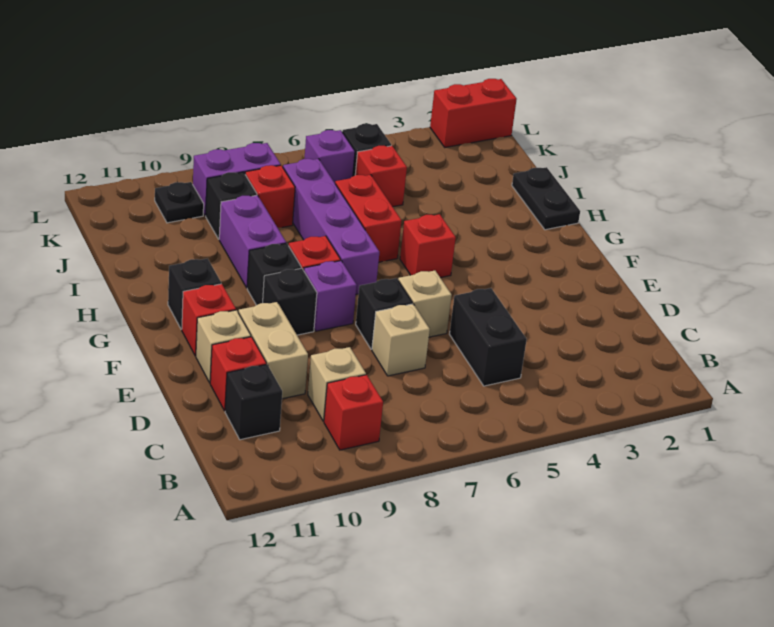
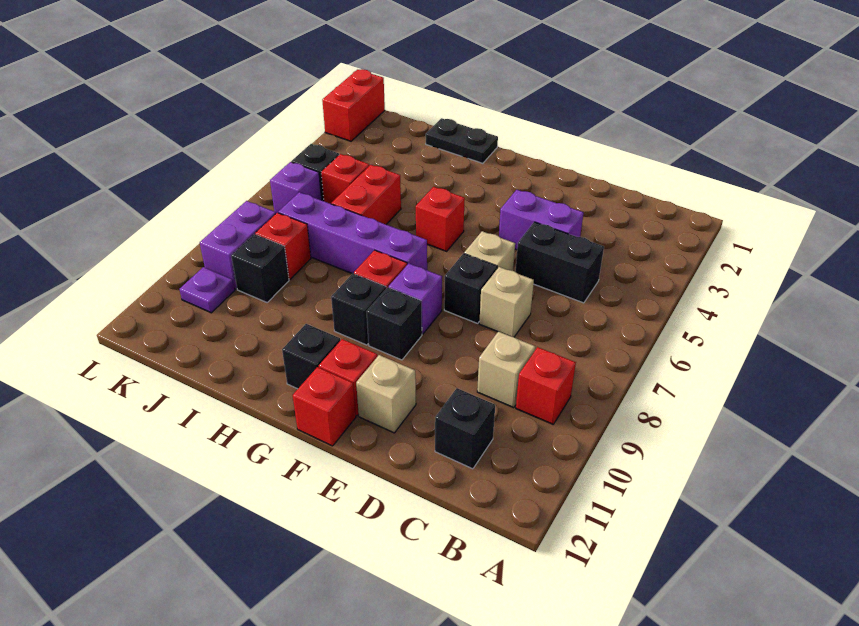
tan brick D10:E10 level 1 -> none
red brick D11 level 1 -> red brick F12 level 1
red brick H6:I6 level 1 -> red brick I5:I6 level 1
purple brick H9:I9 level 1 -> purple brick D4:E4 level 1
black plate K10 level 1 -> purple plate K10 level 1

